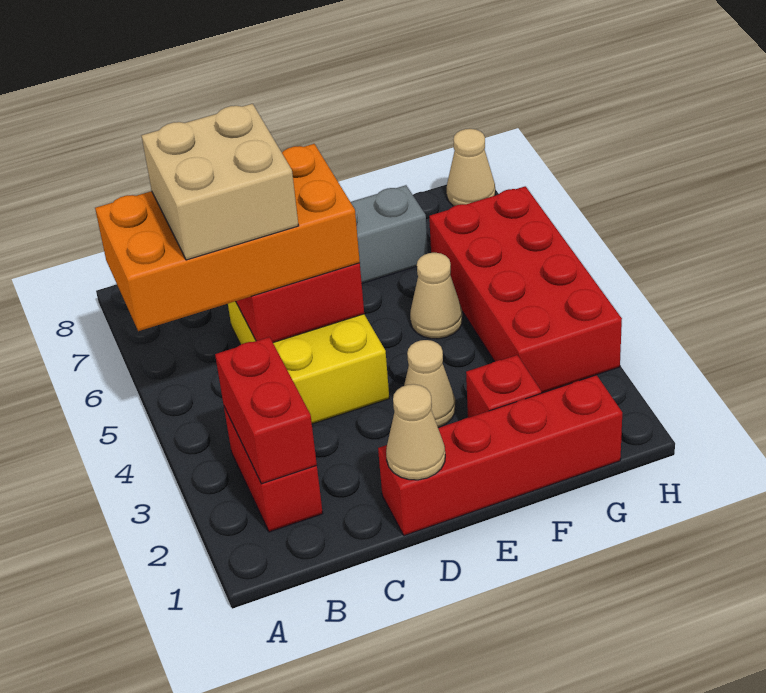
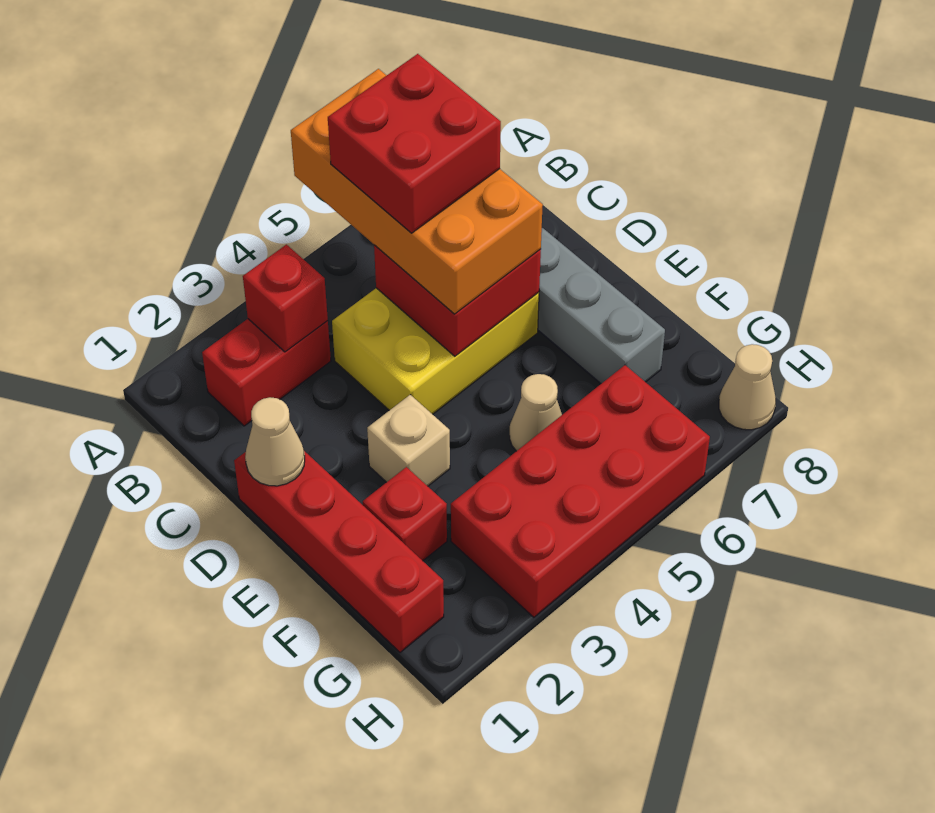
red brick B2:B3 level 2 -> red brick B3 level 2
tan brick B5:C6 level 4 -> red brick B5:C6 level 4
tan cone E3 level 1 -> tan brick E3 level 1

